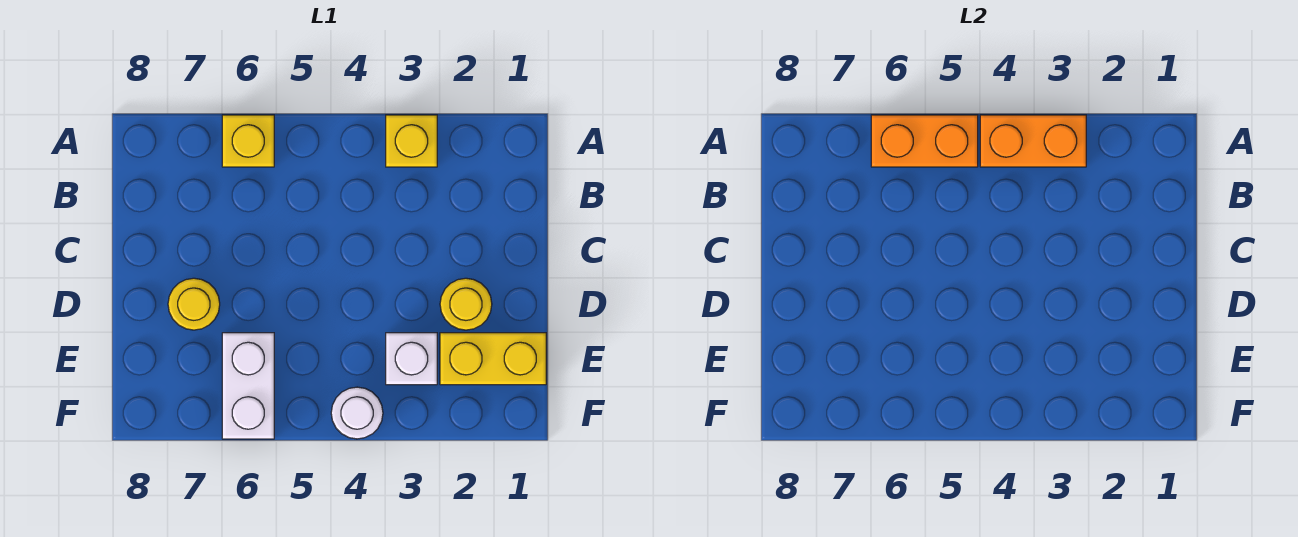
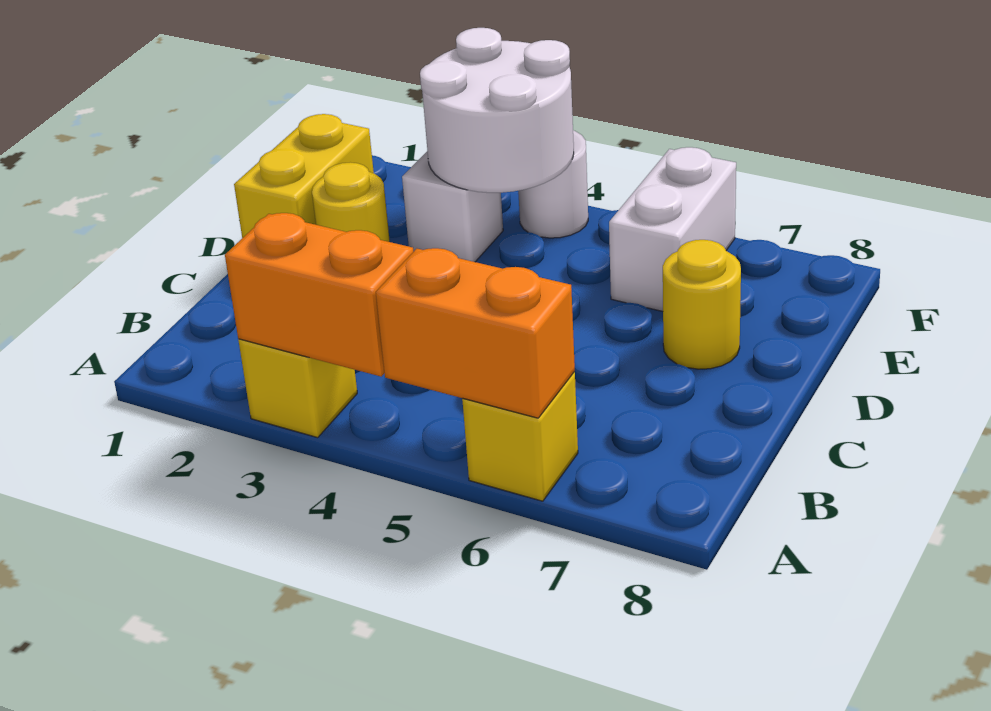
yellow brick E1:E2 level 1 -> yellow brick D1:E1 level 1
none -> white round brick E3:F4 level 2

